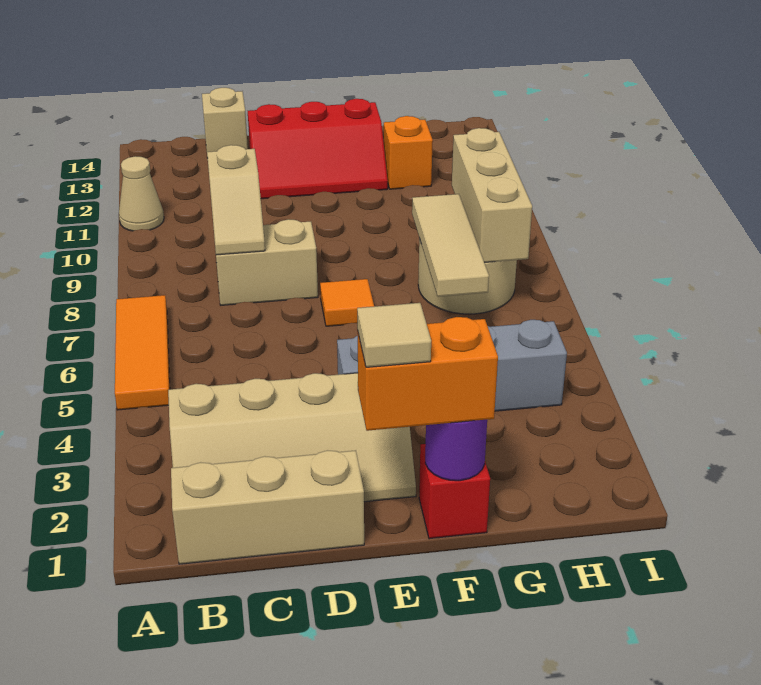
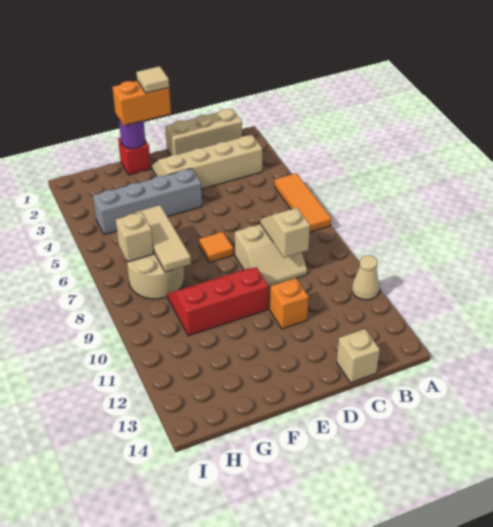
red slope D12:F13 level 1 top 13 -> red slope E9:G10 level 1 top 10
orange brick G12 level 1 -> orange brick D11 level 1
tan brick H7:H9 level 2 -> tan brick H7 level 2

